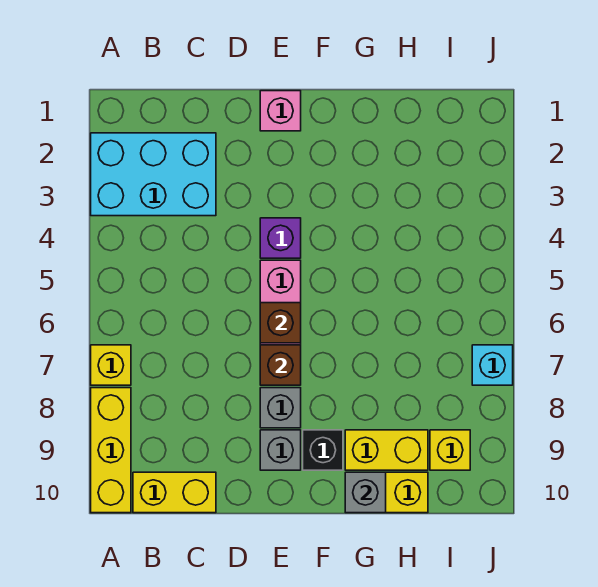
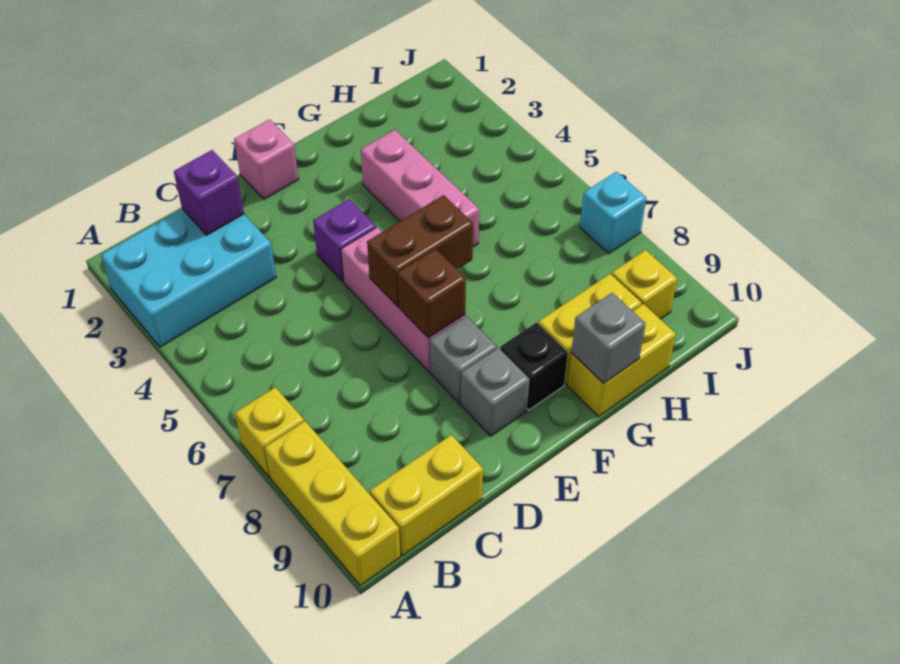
none -> purple brick C2 level 2
brown brick E6 level 2 -> brown brick E6:F6 level 2
none -> pink brick G3:G5 level 1

